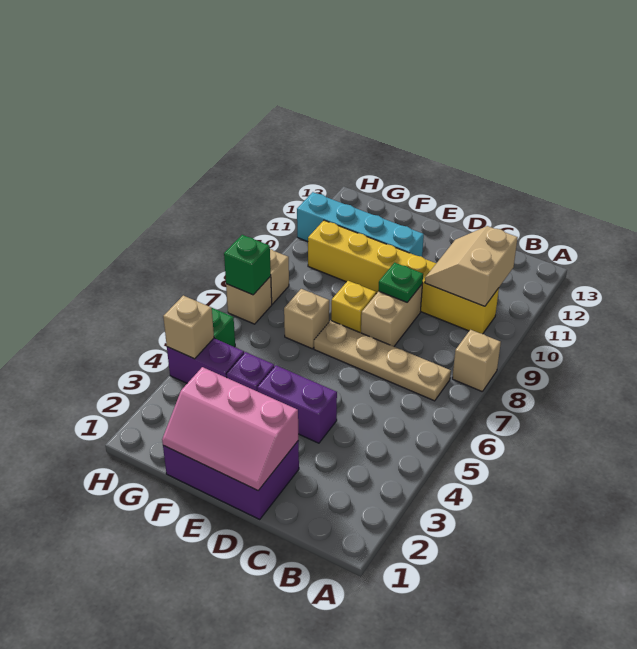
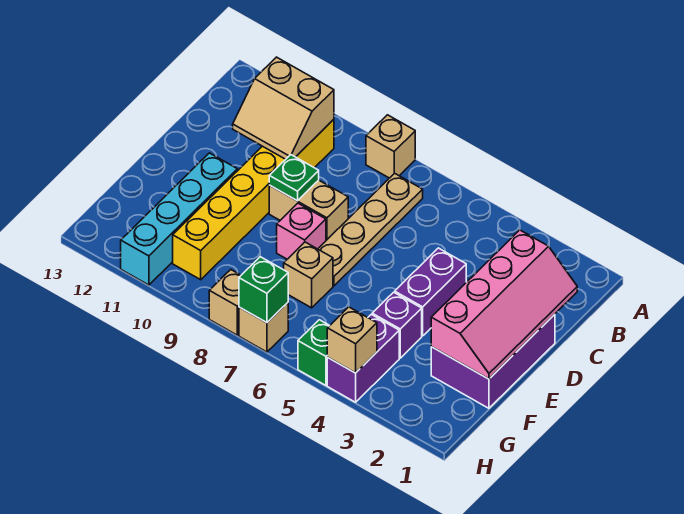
pink slope D1:F2 level 2 top 2 -> pink slope C1:F2 level 2 top 2
yellow brick E8 level 1 -> pink brick E8 level 1

